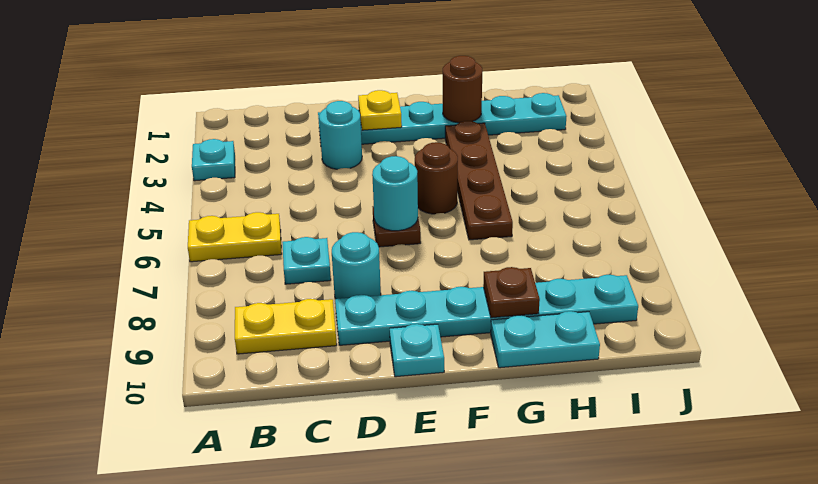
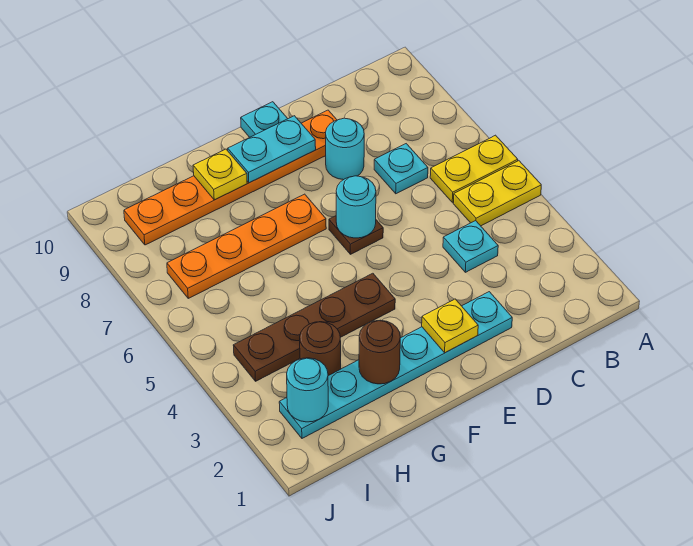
cyan plate A3 level 1 -> cyan plate C4 level 1
yellow plate B9:C9 level 1 -> yellow plate A5:B5 level 1
cyan round brick D3 level 1 -> cyan round brick I2 level 2
cyan plate D9:I9 level 1 -> orange plate D9:I9 level 1
brown round brick F5 level 1 -> brown round brick H3 level 1
none -> orange plate F7:I7 level 1
brown plate G3:G6 level 1 -> brown plate F4:I4 level 1
brown plate G9 level 2 -> yellow plate G9 level 2
cyan plate G10:H10 level 1 -> cyan plate E9:F9 level 2

